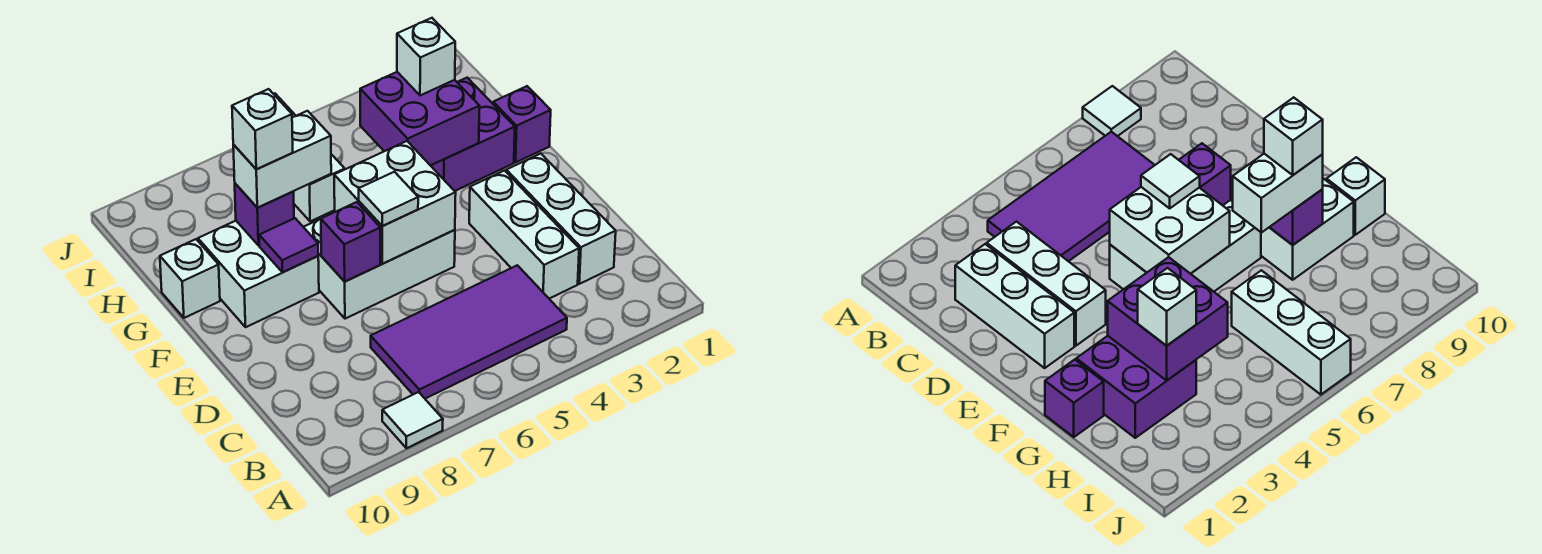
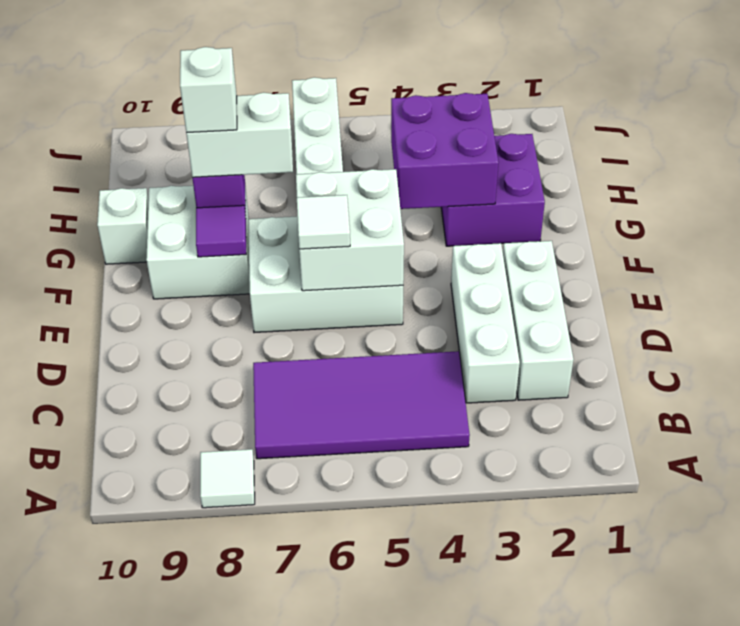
purple brick E7 level 2 -> none
purple brick G1 level 1 -> none
white brick H3 level 3 -> none

